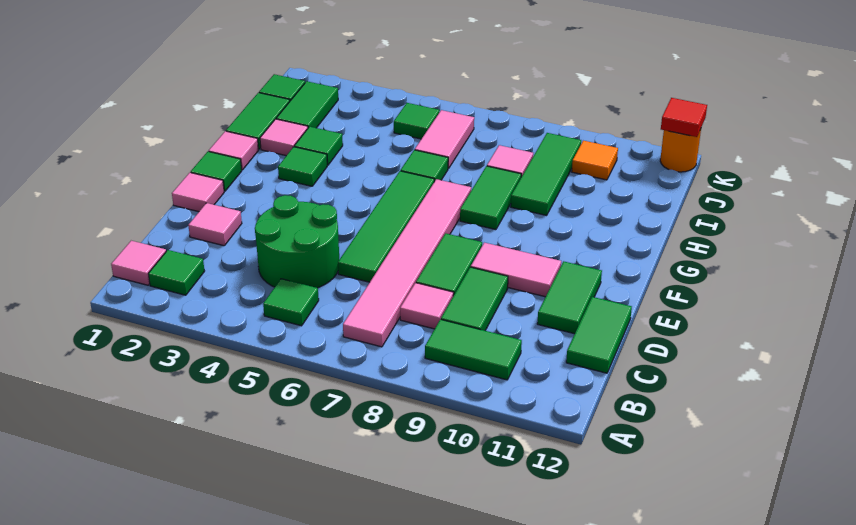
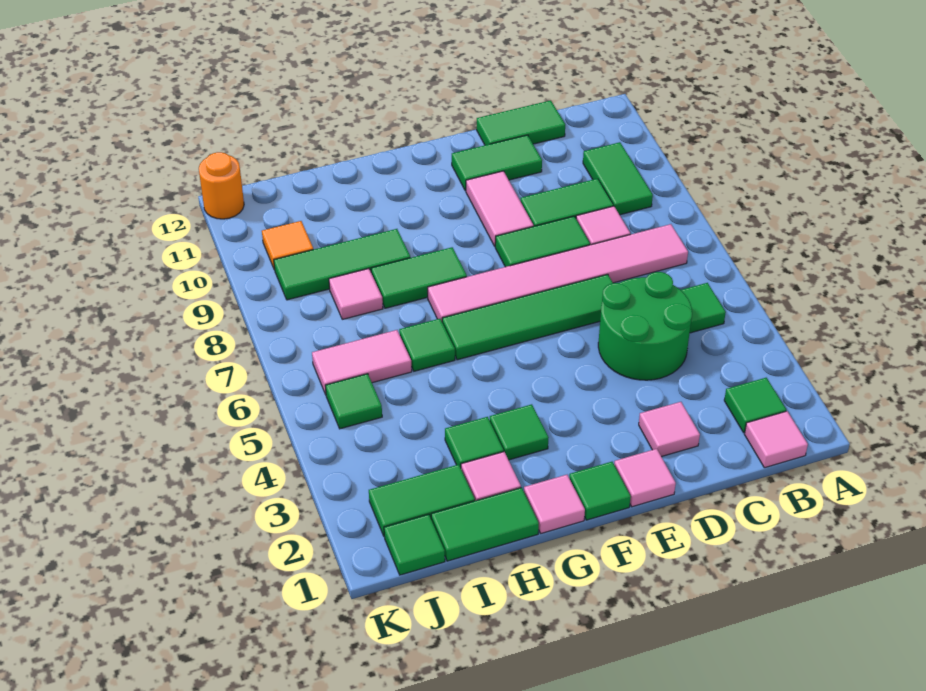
red tile K12 level 2 -> none

